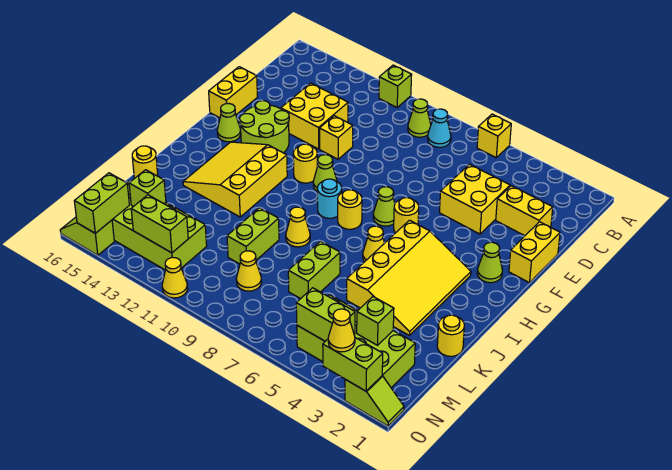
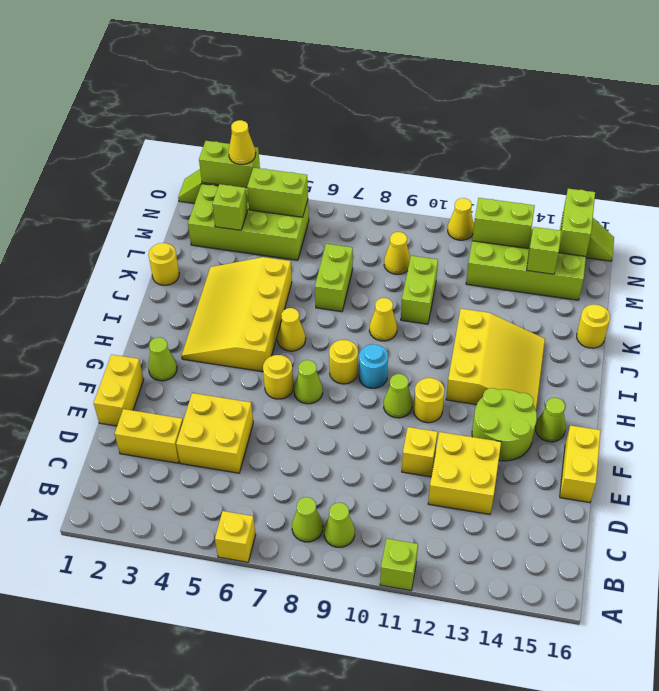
cyan cone B8 level 1 -> lime cone B8 level 1

